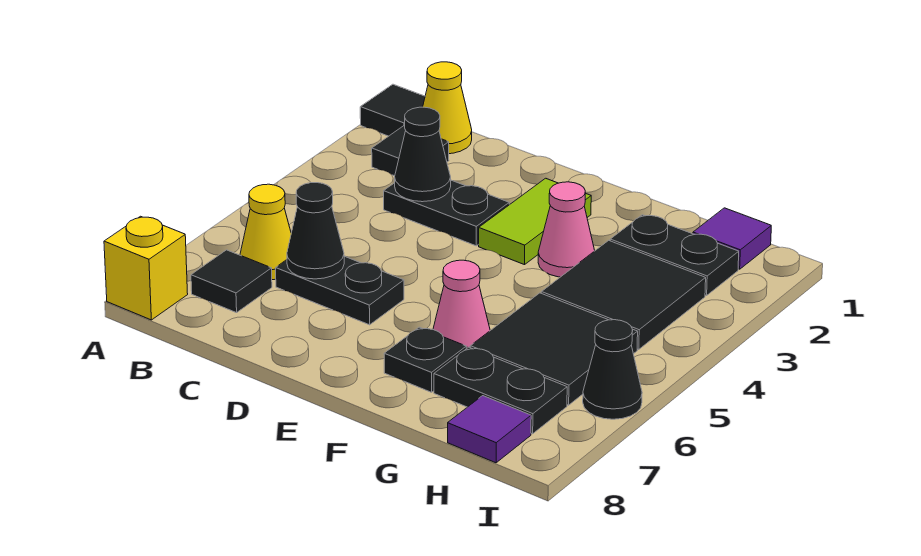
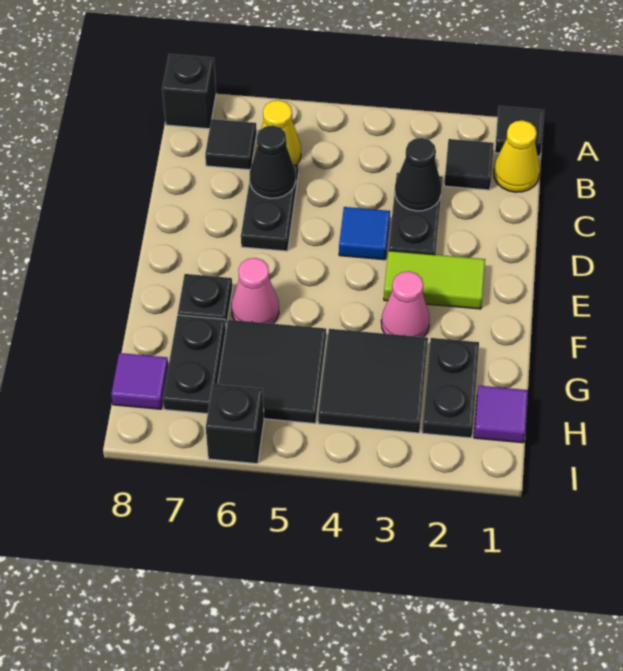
yellow brick A8 level 1 -> black brick A8 level 1
none -> blue tile D4 level 1
black cone I6 level 1 -> black brick I6 level 1

